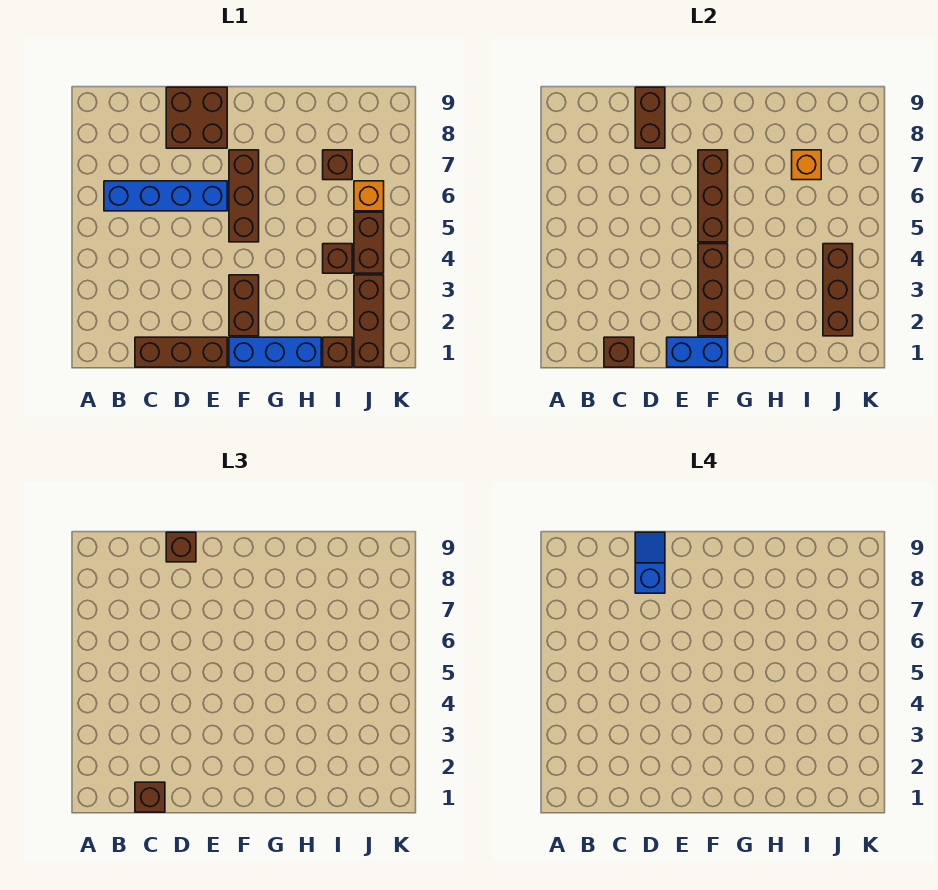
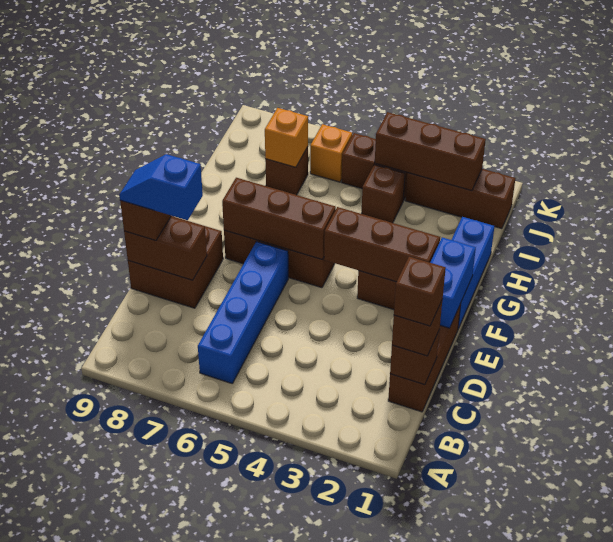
brown brick I1 level 1 -> brown brick C1 level 4

